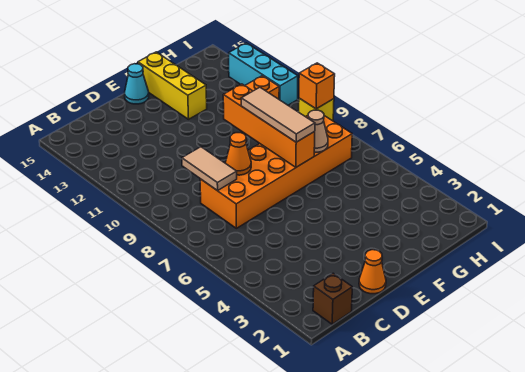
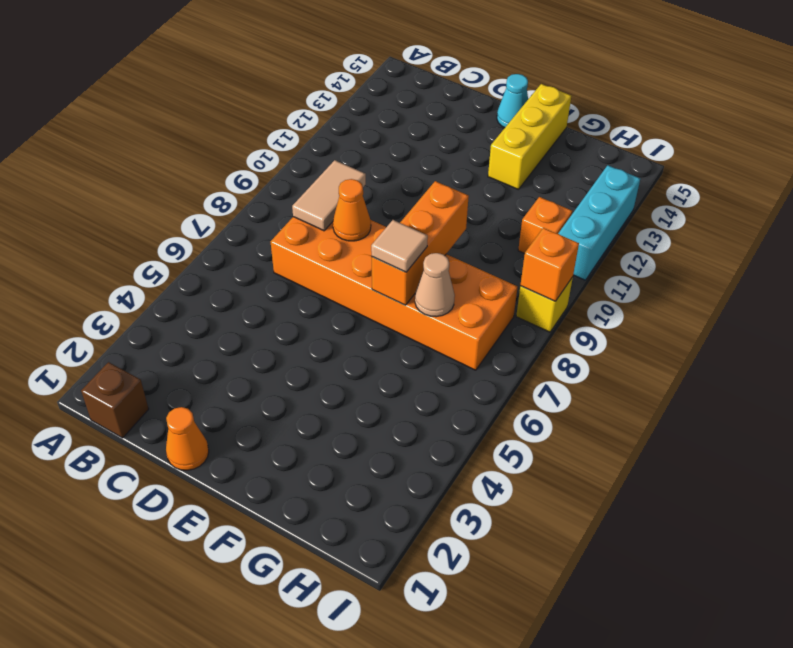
orange brick F7:F10 level 2 -> orange brick F7:F9 level 2
tan tile F7:F9 level 3 -> tan tile F7 level 3

